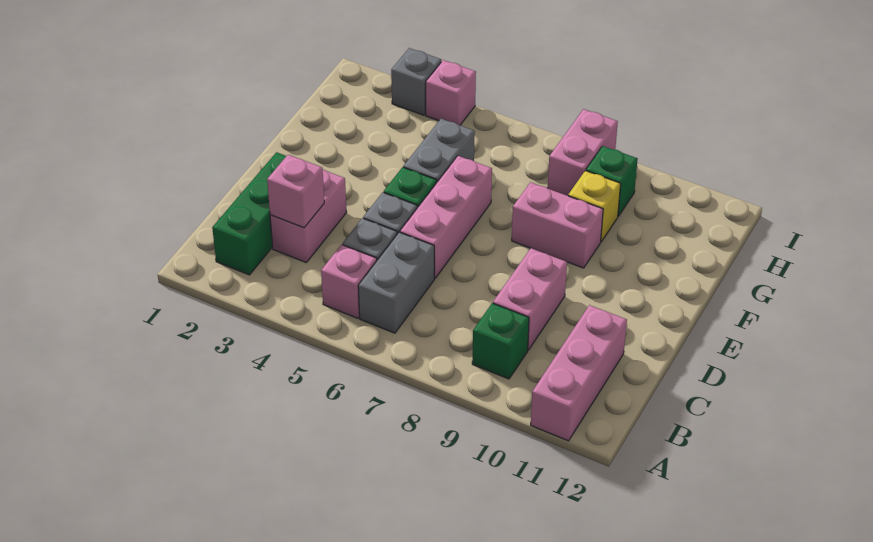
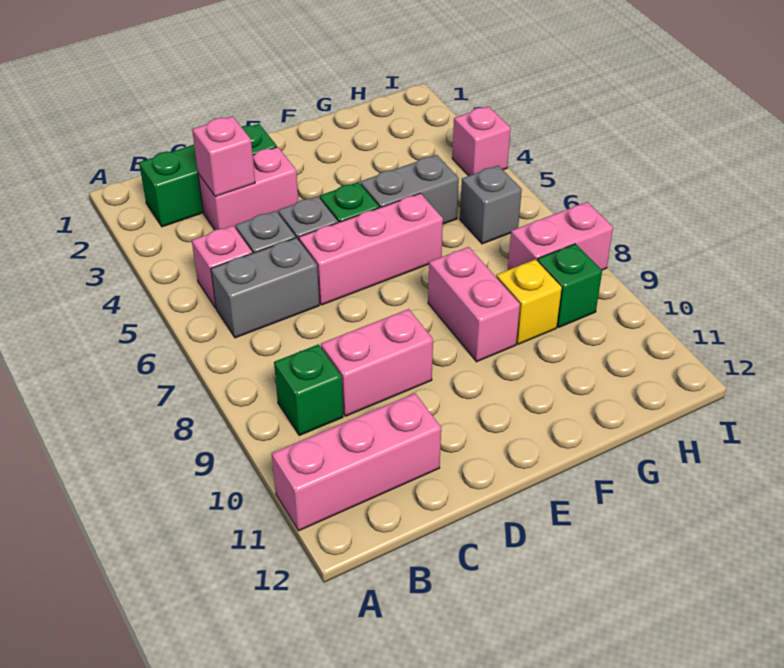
grey brick I3 level 1 -> grey brick H6 level 1

